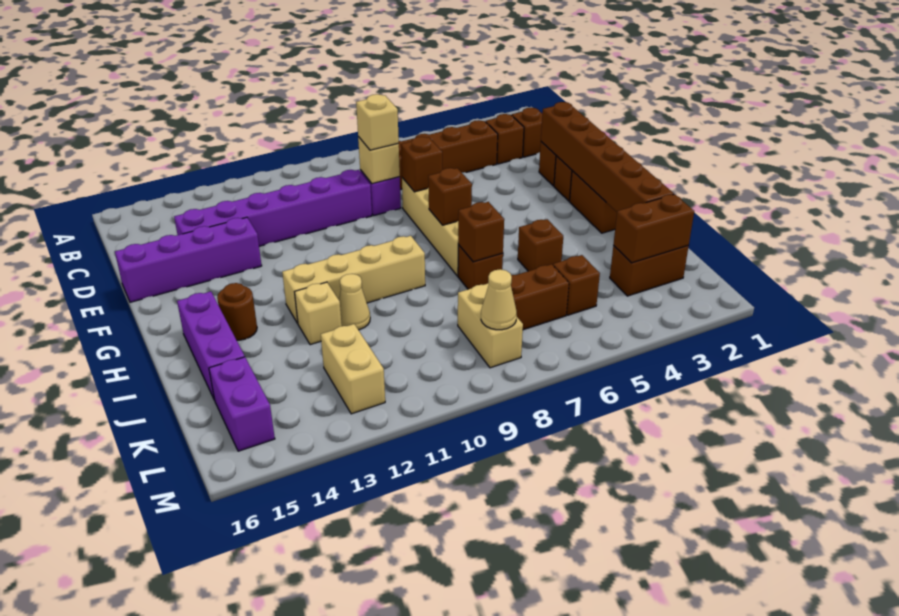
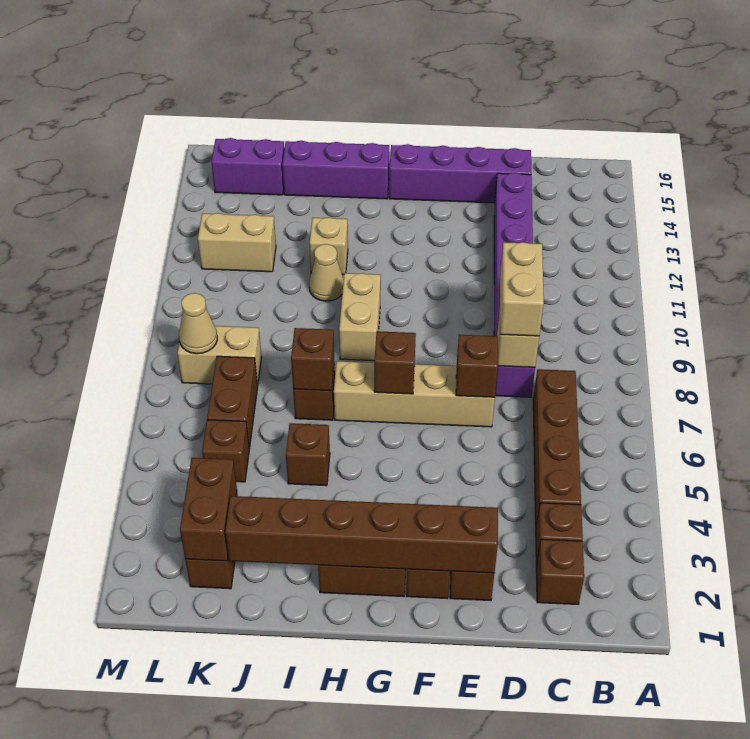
tan brick D8 level 3 -> tan brick D8:D9 level 3
purple brick E13:E16 level 1 -> purple brick D15:G15 level 1
tan brick H9:H12 level 1 -> tan brick H9:H10 level 1
brown round brick H14 level 1 -> none

